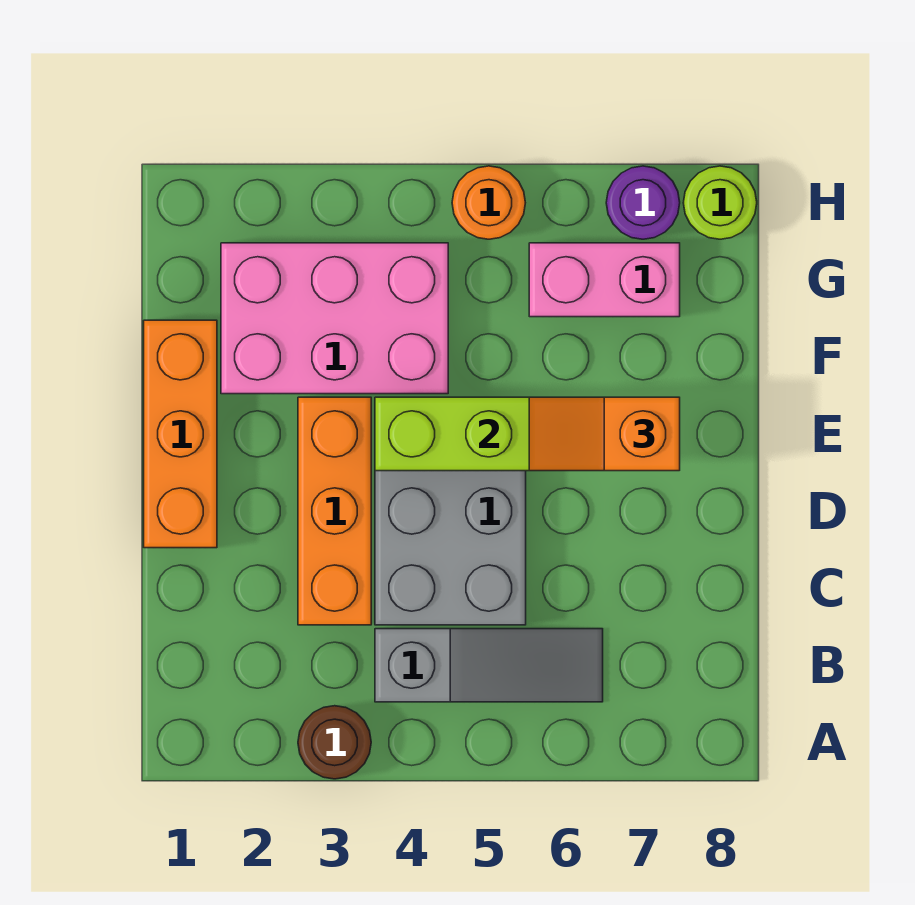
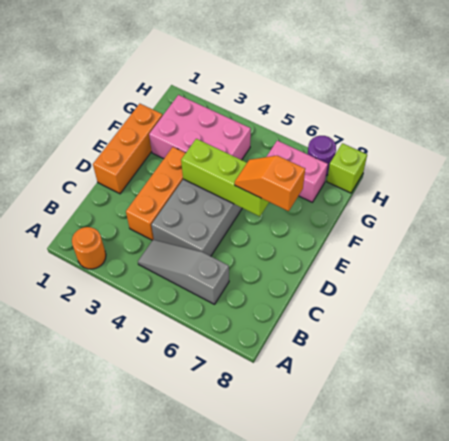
brown round brick A3 level 1 -> none
grey slope B4:B6 level 1 top 4 -> grey slope B4:B6 level 1 top 6
orange round brick H5 level 1 -> orange round brick A2 level 1
lime round brick H8 level 1 -> lime brick H8 level 1

